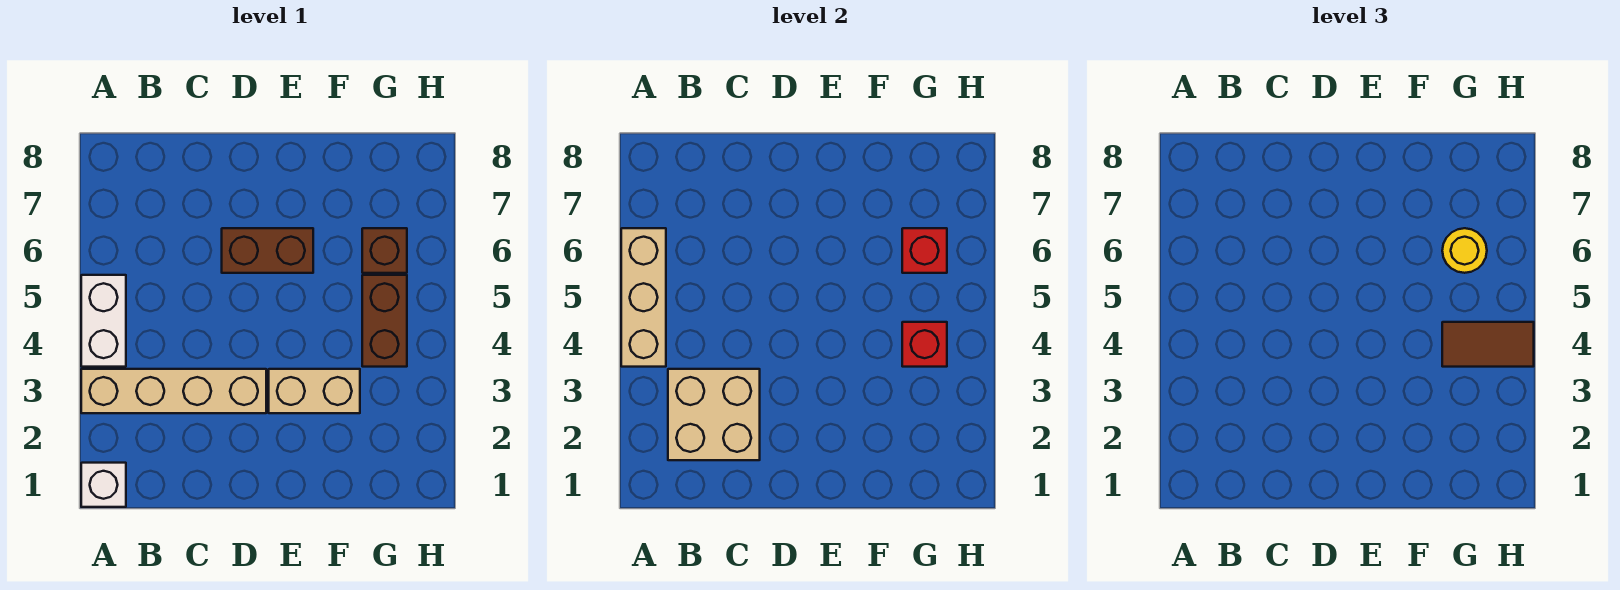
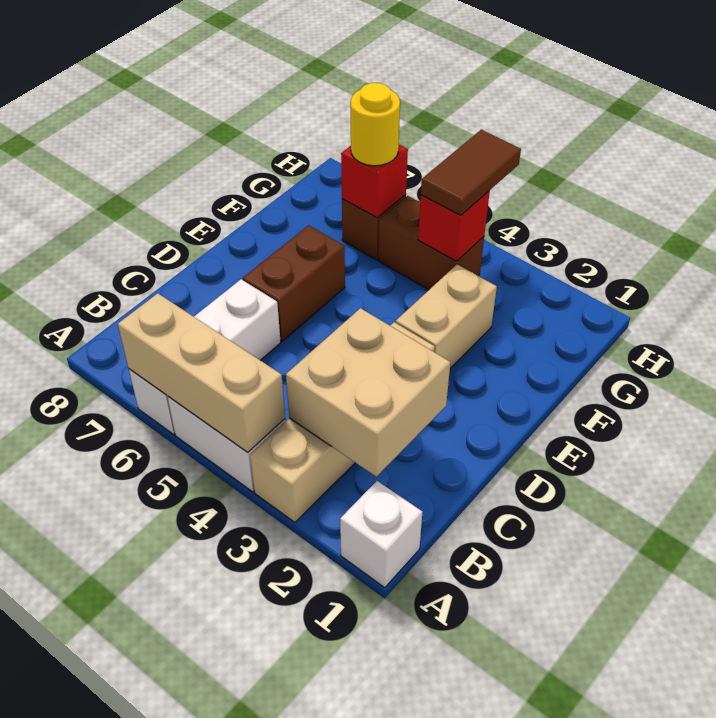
none -> white brick A6:C6 level 1

